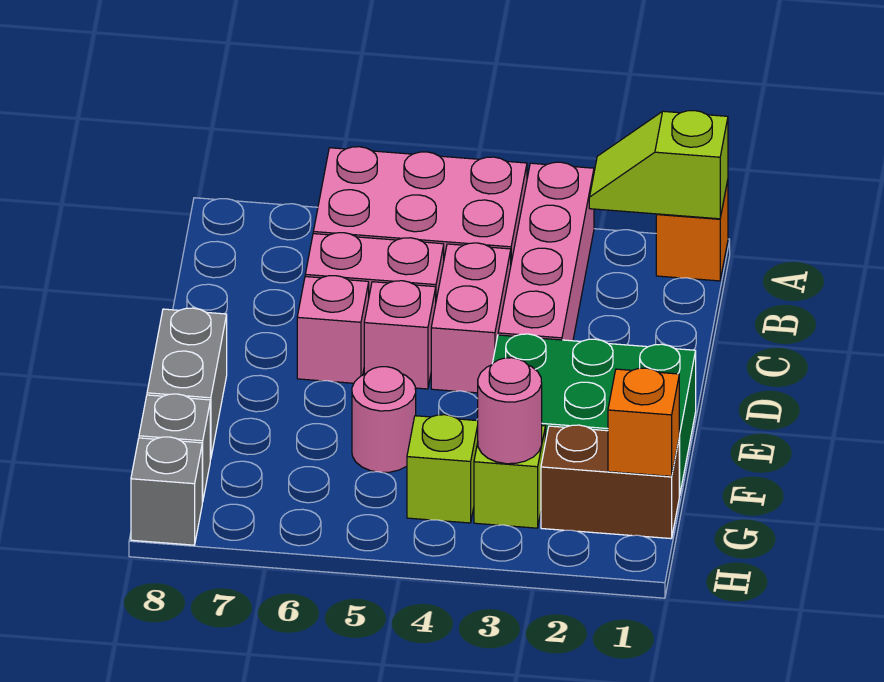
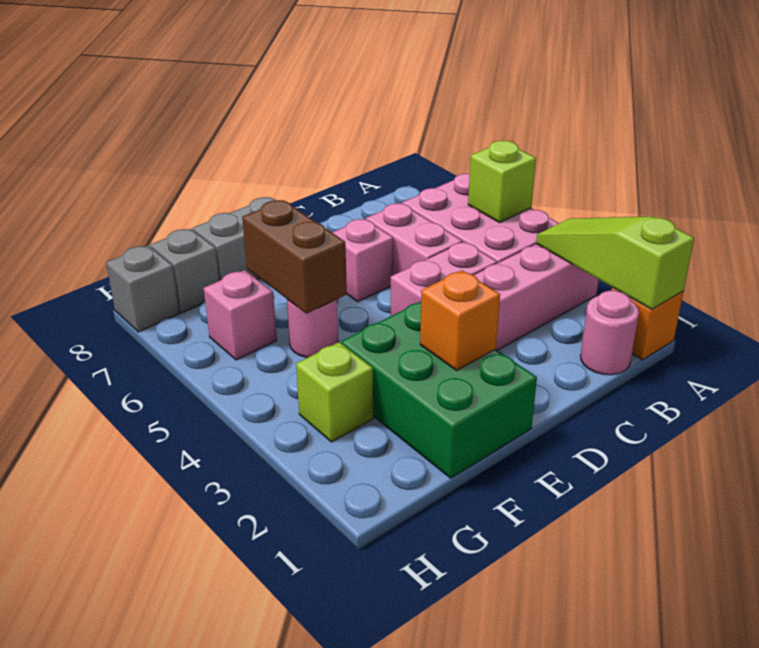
lime slope A1:A2 level 2 top 1 -> lime slope A1:A3 level 2 top 1
pink brick D5 level 1 -> pink brick G6 level 1
brown brick G1:G2 level 1 -> brown brick F5:F6 level 2
orange brick G1 level 2 -> orange brick E2 level 2
pink round brick G3 level 2 -> pink round brick B1 level 1
lime brick G4 level 1 -> lime brick A5 level 2

